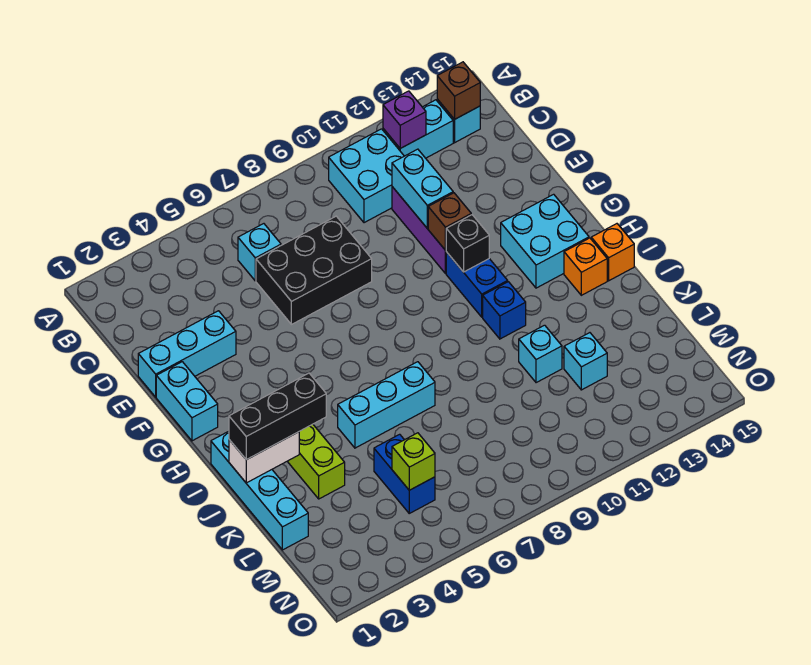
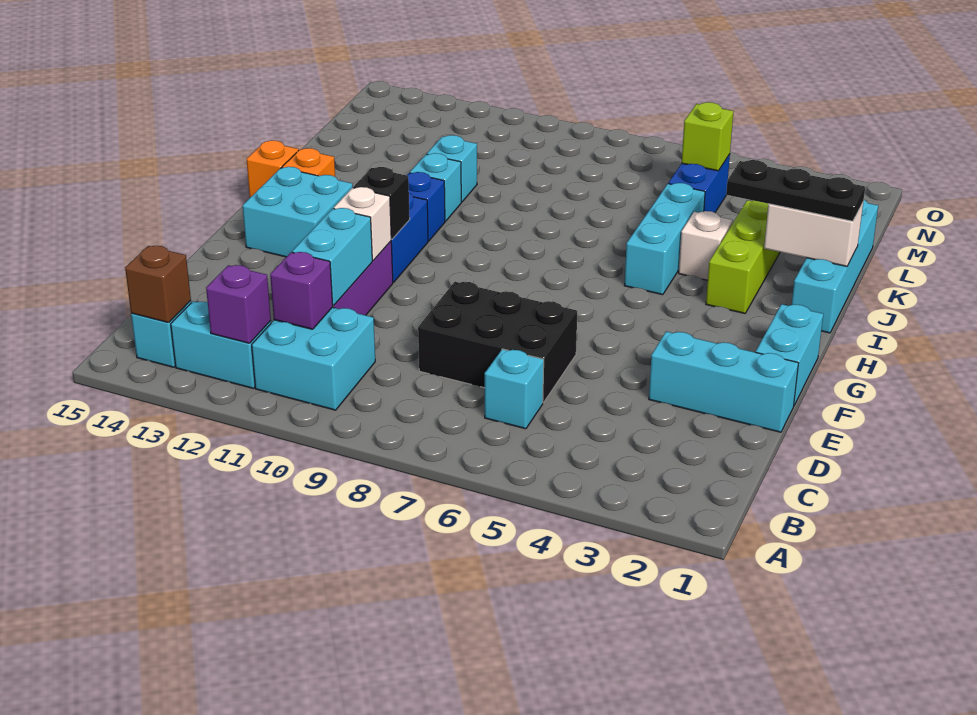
none -> purple brick C11 level 2
brown brick F11 level 2 -> white brick F11 level 2
black brick J1:J3 level 3 -> black plate J1:J3 level 3
none -> white brick J4 level 1
cyan brick J5:J7 level 1 -> cyan brick I5:K5 level 1
cyan brick L12 level 1 -> cyan brick J11 level 1

